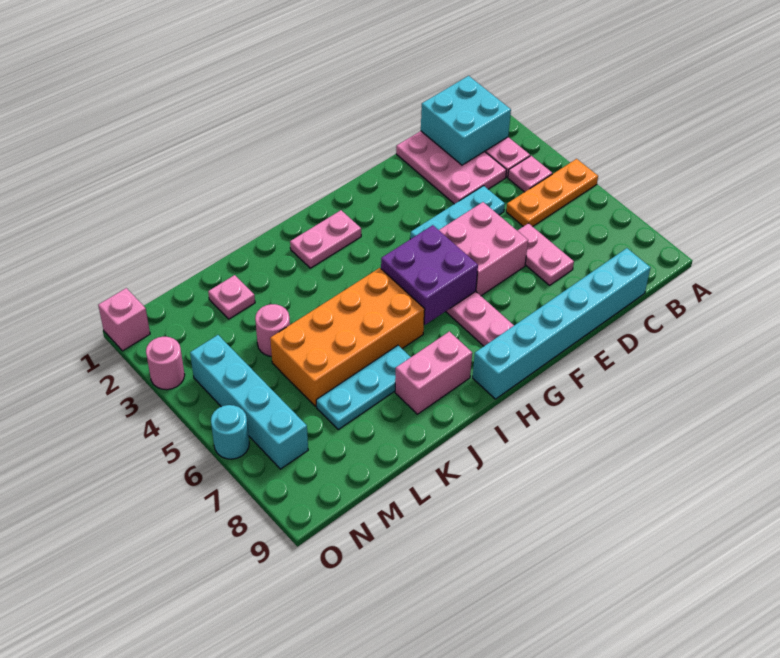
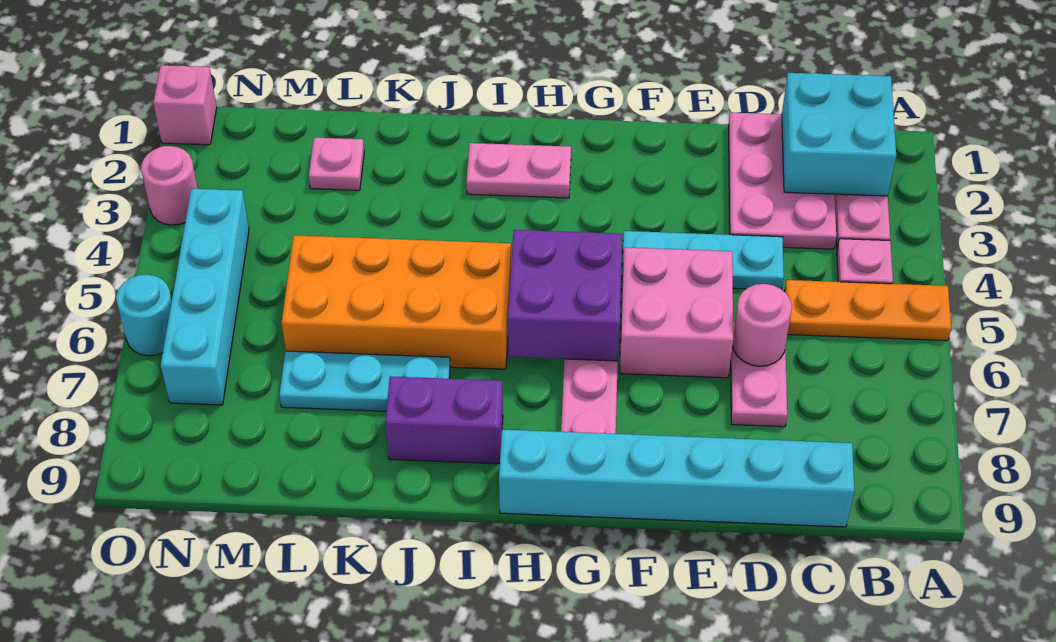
pink brick I8:J8 level 1 -> purple brick I8:J8 level 1
pink round brick L4 level 1 -> pink round brick D6 level 2

